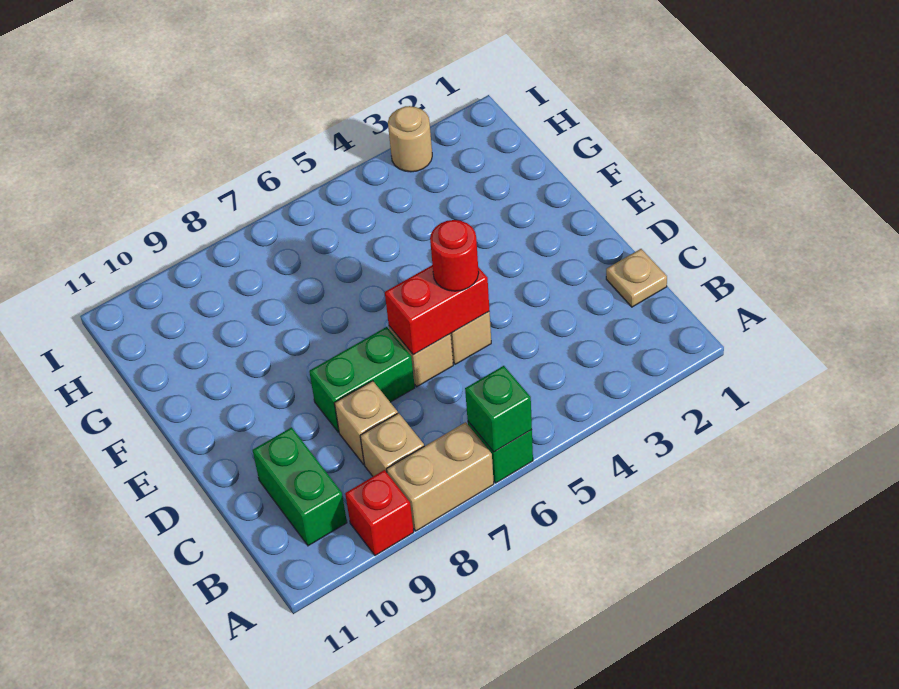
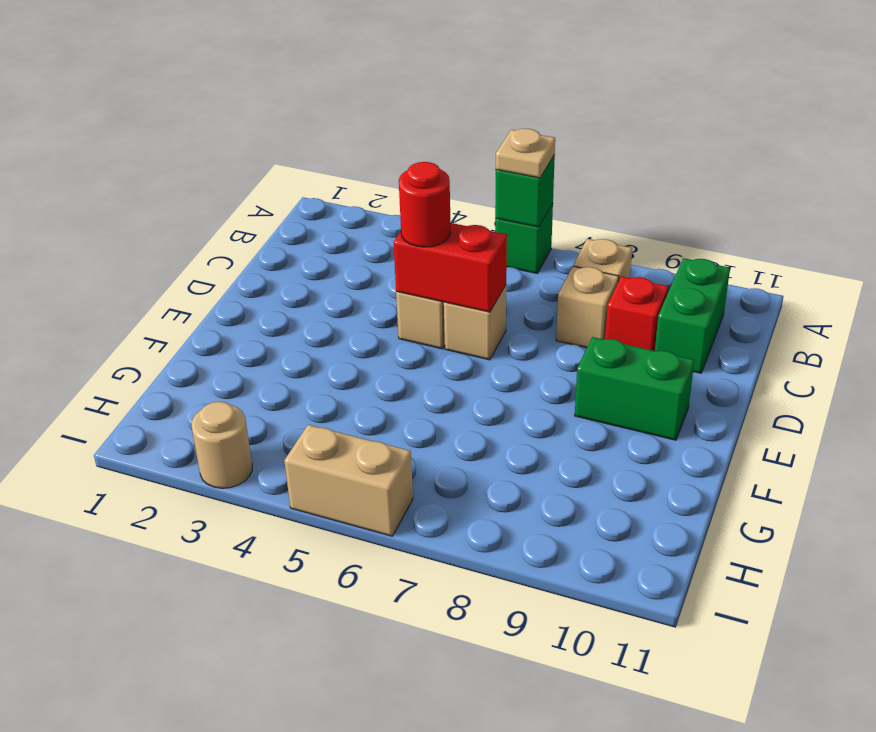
tan brick A7:A8 level 1 -> tan brick I5:I6 level 1
red brick A9 level 1 -> red brick C9 level 1
tan plate C1 level 1 -> tan plate A6 level 3
green brick D7:D8 level 1 -> green brick E9:E10 level 1

